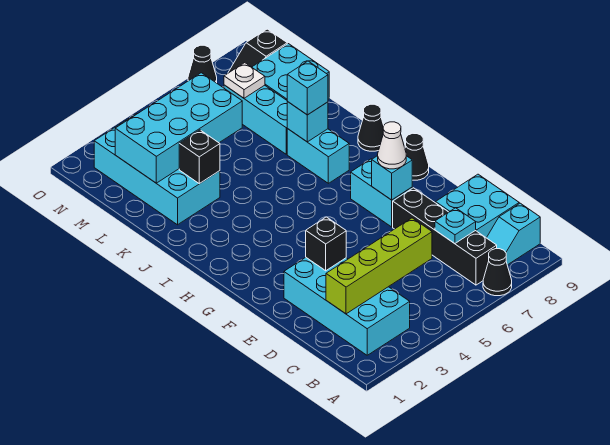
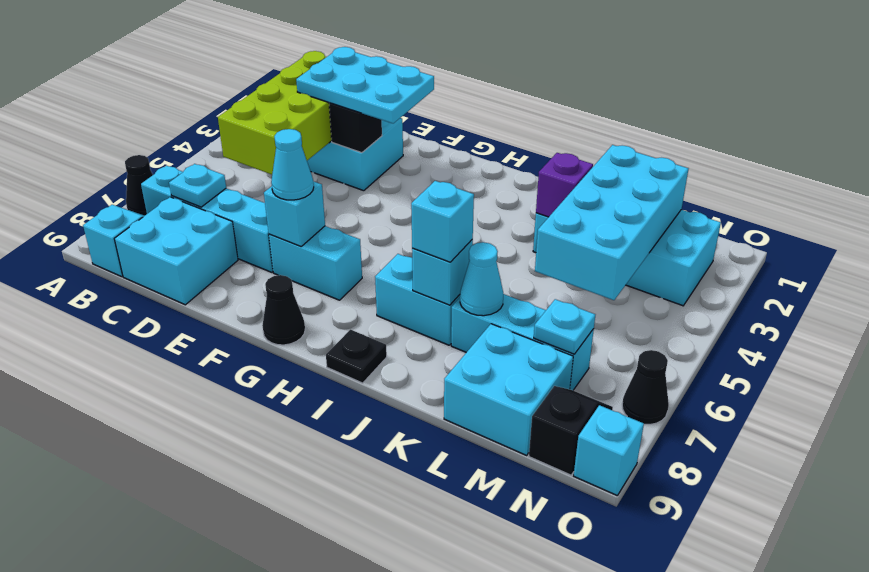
black brick B7:E7 level 1 -> cyan brick B7:E7 level 1
lime brick C2:C5 level 2 -> lime brick C2:D5 level 2
none -> cyan plate D2:F3 level 3
white cone F7 level 3 -> cyan cone F7 level 3
black cone I9 level 1 -> black plate I9 level 1
black brick K3 level 2 -> purple brick K3 level 2
none -> cyan cone K7 level 2
white plate M7 level 2 -> cyan plate M7 level 2
none -> cyan brick O9 level 1

